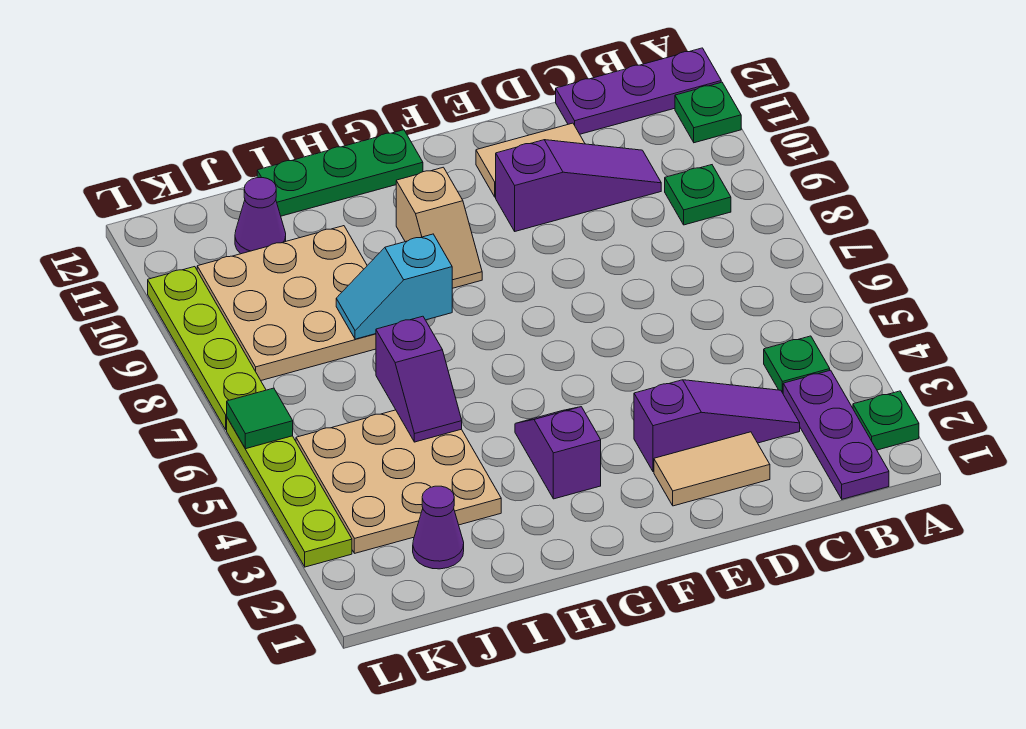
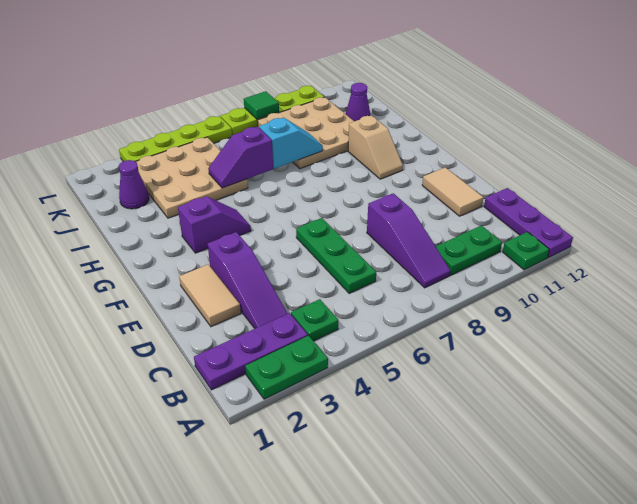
green plate A2 level 1 -> green plate A2:A3 level 1
green plate B9 level 1 -> green plate B9:B10 level 1
purple slope C10:E10 level 1 top E -> purple slope B8:D8 level 1 top D
tan slope G9:G10 level 1 top 10 -> tan slope G10:H10 level 1 top H
green plate G12:I12 level 1 -> green plate C6:E6 level 1
cyan slope H8:I8 level 2 top H -> cyan slope I7:I8 level 2 top 7
green tile L6 level 2 -> green tile L8 level 2

